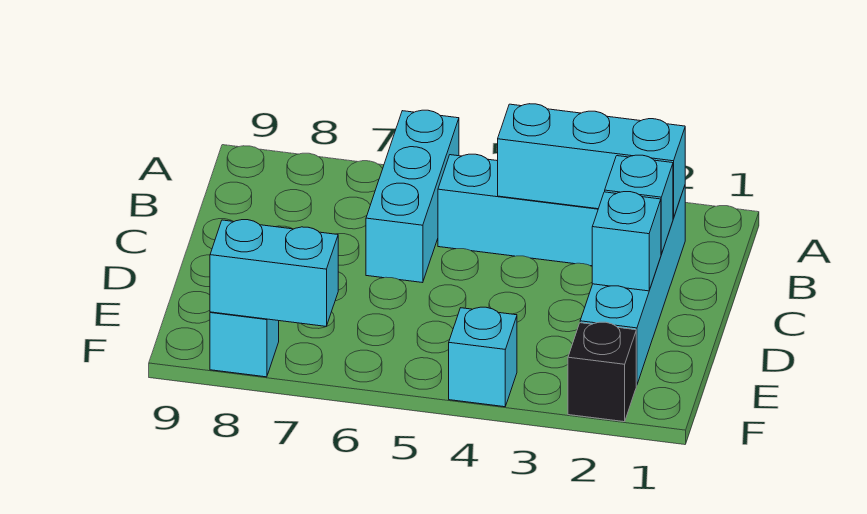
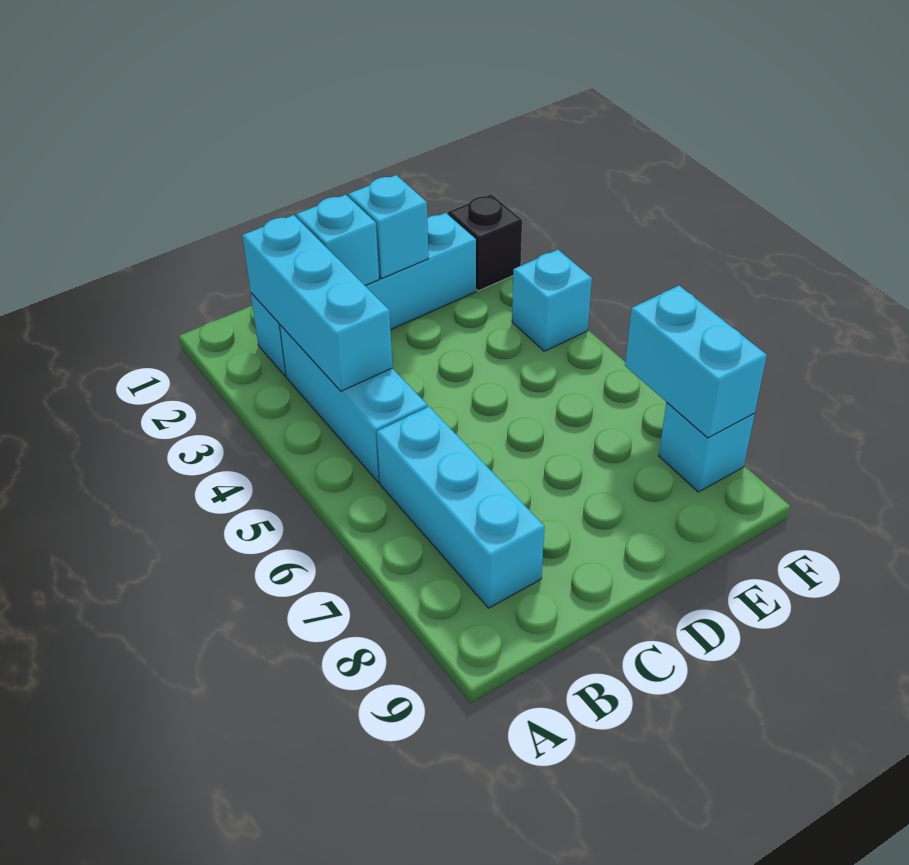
cyan brick A6:C6 level 1 -> cyan brick B6:B8 level 1

